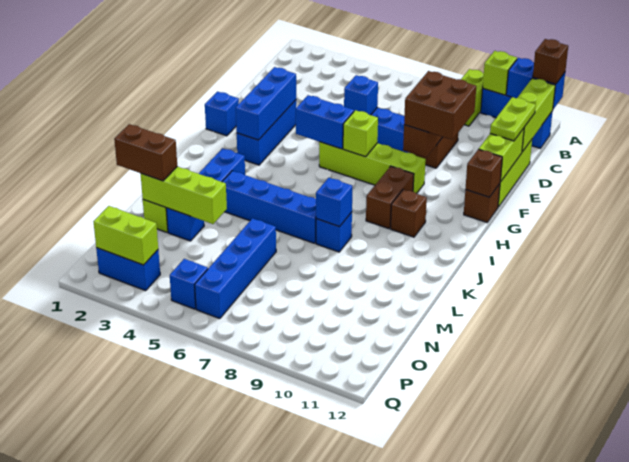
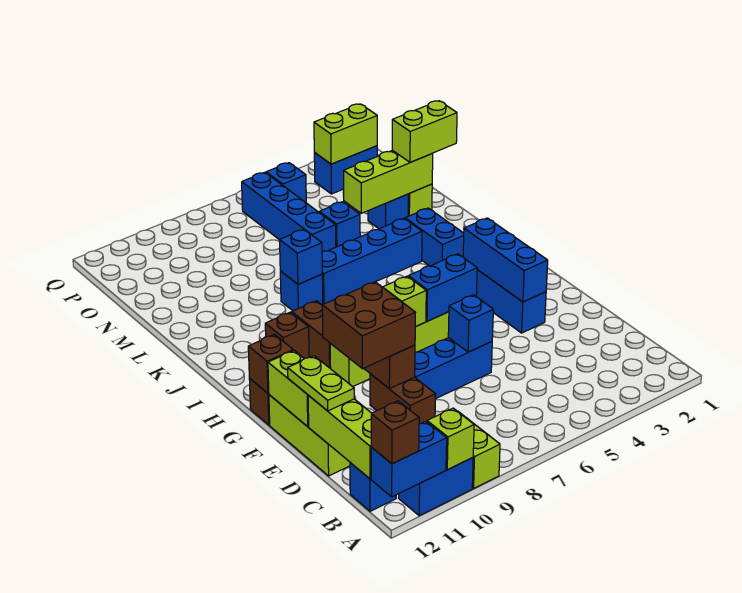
blue brick G1 level 1 -> blue brick M5 level 1
brown brick M1:M2 level 3 -> lime brick M1:M2 level 3

